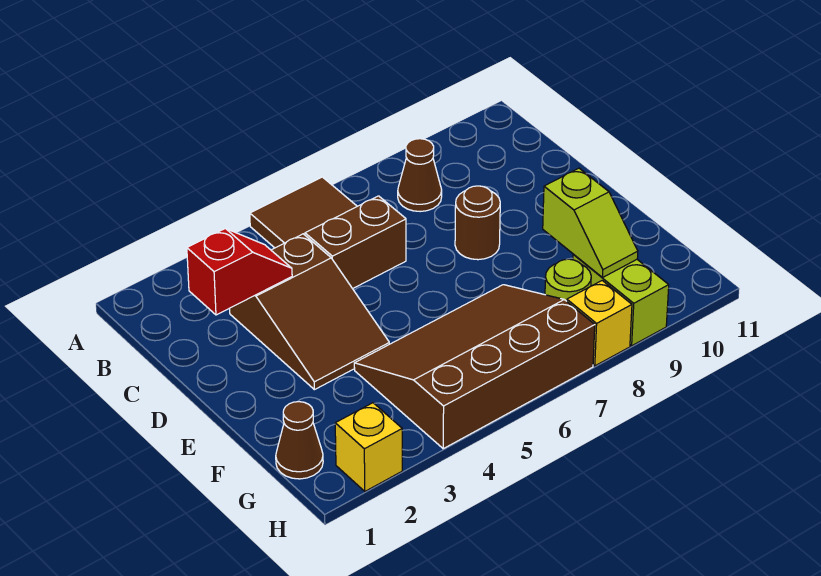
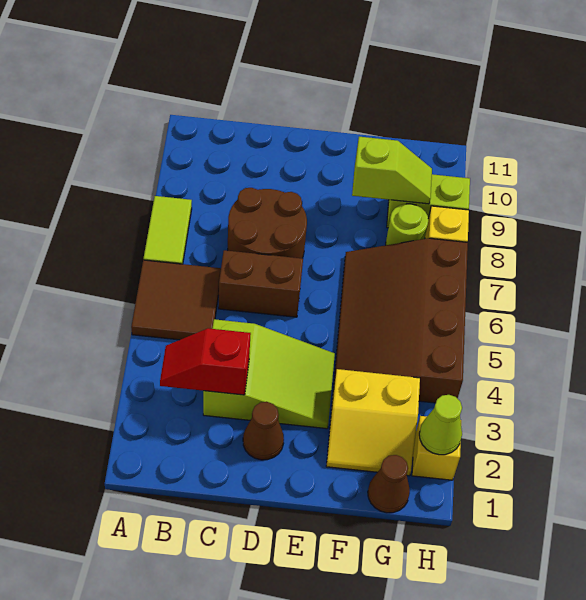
none -> lime tile A7:A8 level 1
brown cone B8 level 1 -> brown cone D2 level 1
red slope C2:C3 level 2 top 2 -> red slope B3:C3 level 2 top C
brown slope C3:E4 level 1 top C -> lime slope C3:E4 level 1 top C
brown brick C5:C6 level 1 -> brown brick C6:D6 level 1
brown round brick D8 level 1 -> brown round brick C7:D8 level 1
none -> yellow slope F2:G3 level 1 top 3
none -> lime cone H2 level 2

